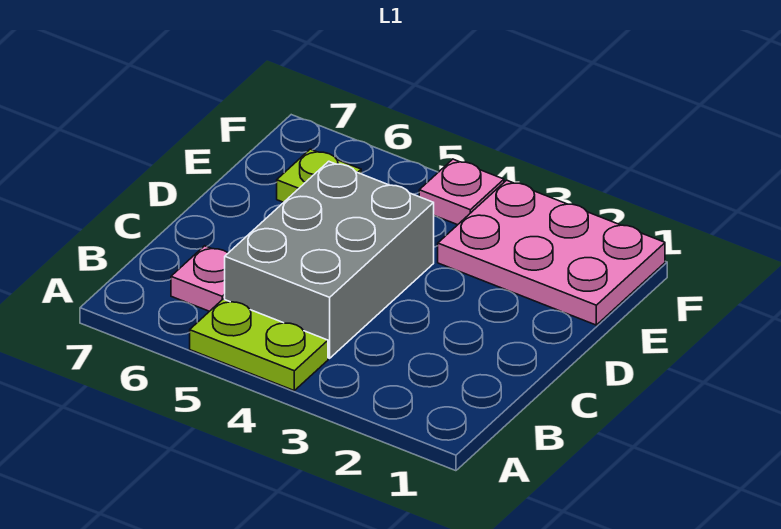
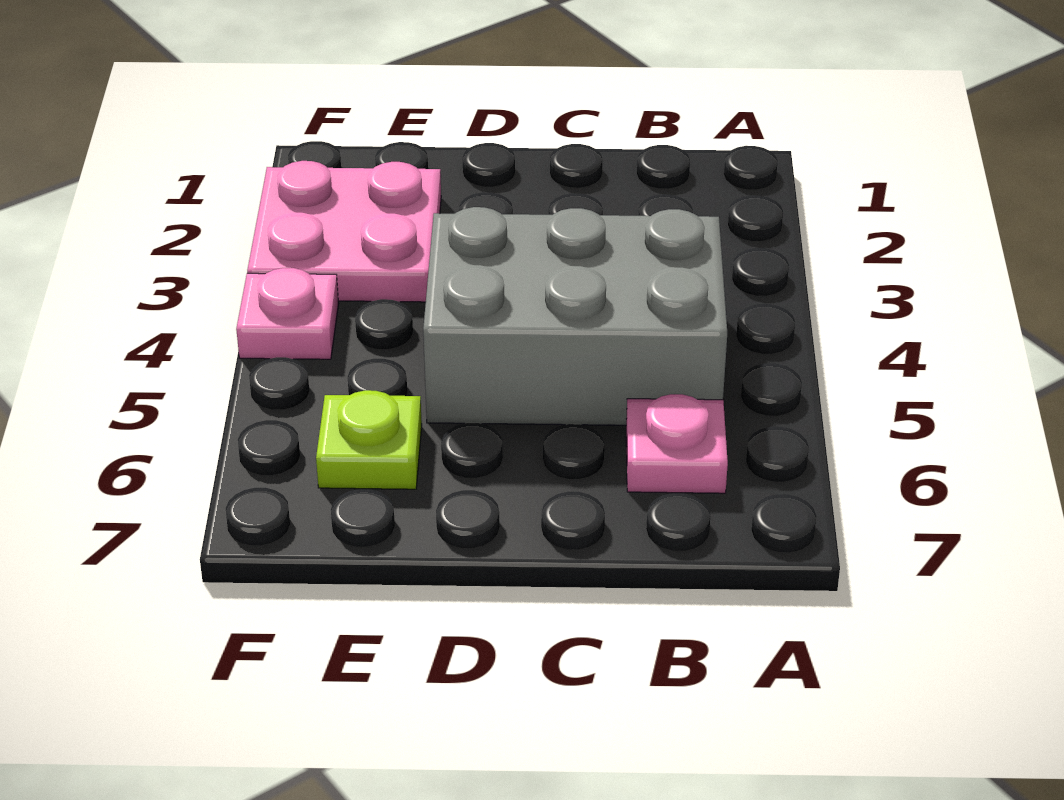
lime plate A4:A5 level 1 -> none
pink plate E1:F3 level 1 -> pink plate E2:F3 level 1

